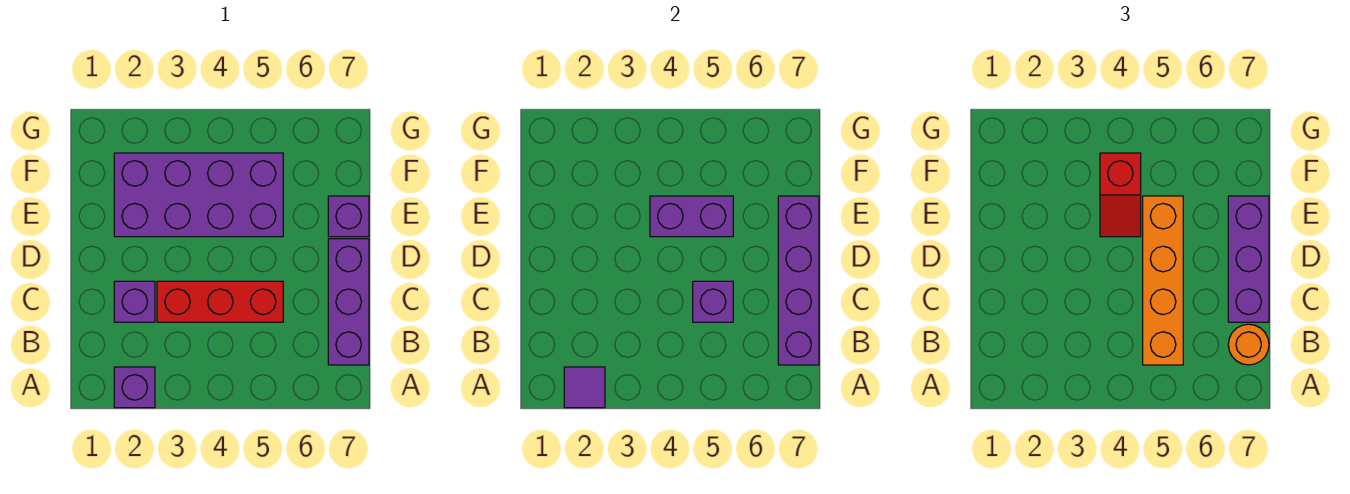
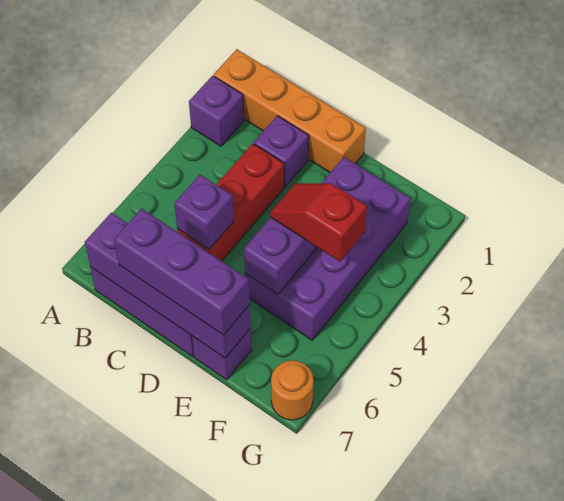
purple tile A2 level 2 -> none
orange brick B5:E5 level 3 -> orange brick A1:D1 level 1
orange round brick B7 level 3 -> orange round brick G7 level 1

